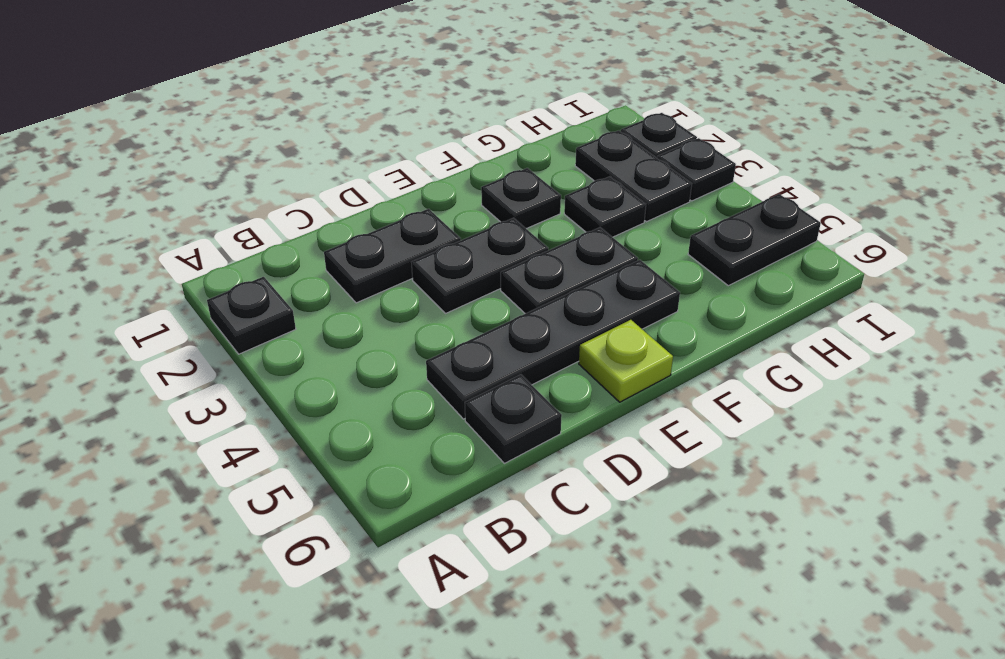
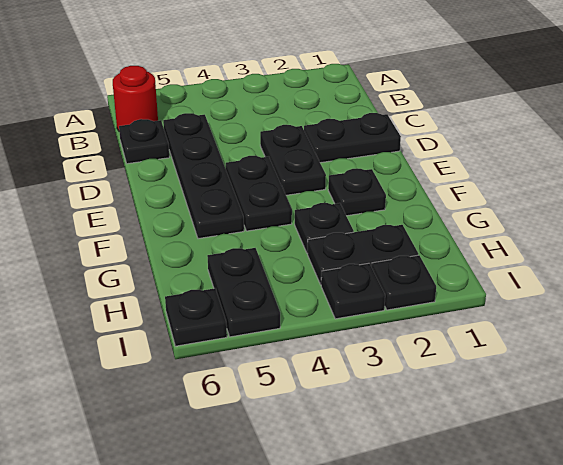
black plate A2 level 1 -> black plate I6 level 1
none -> red round brick B6 level 1
black plate C2:D2 level 1 -> black plate D1:D2 level 1
lime plate E6 level 1 -> none

